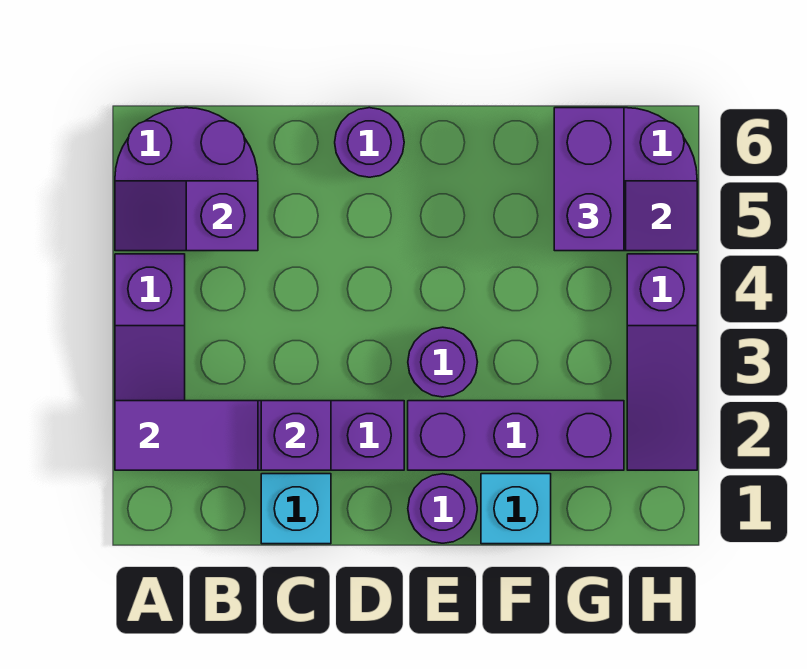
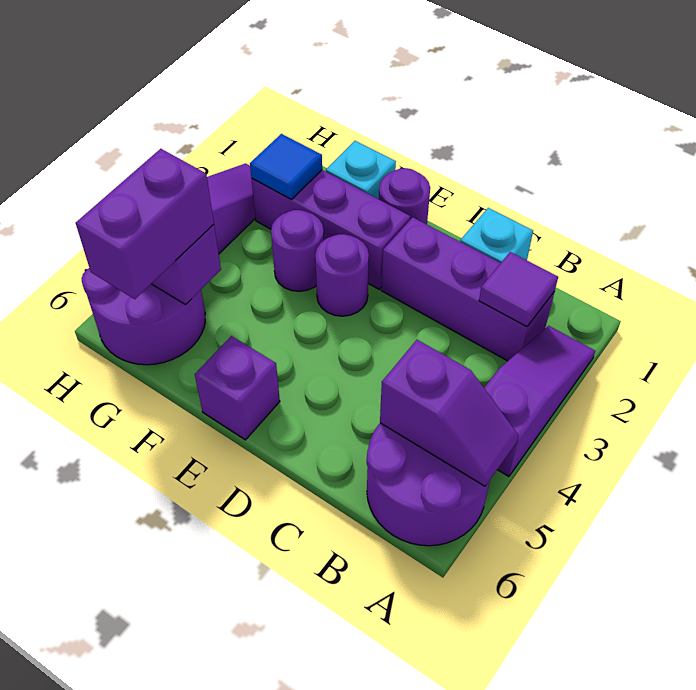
purple tile A2:B2 level 2 -> purple tile B2 level 2
purple brick C2 level 2 -> purple brick E6 level 1
purple round brick D6 level 1 -> purple round brick F3 level 1
none -> blue tile G2 level 2

